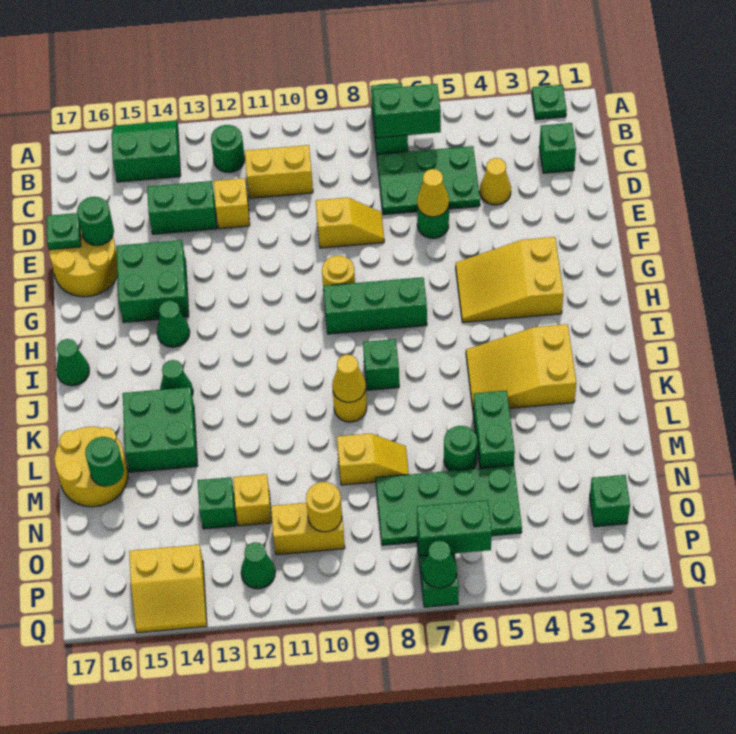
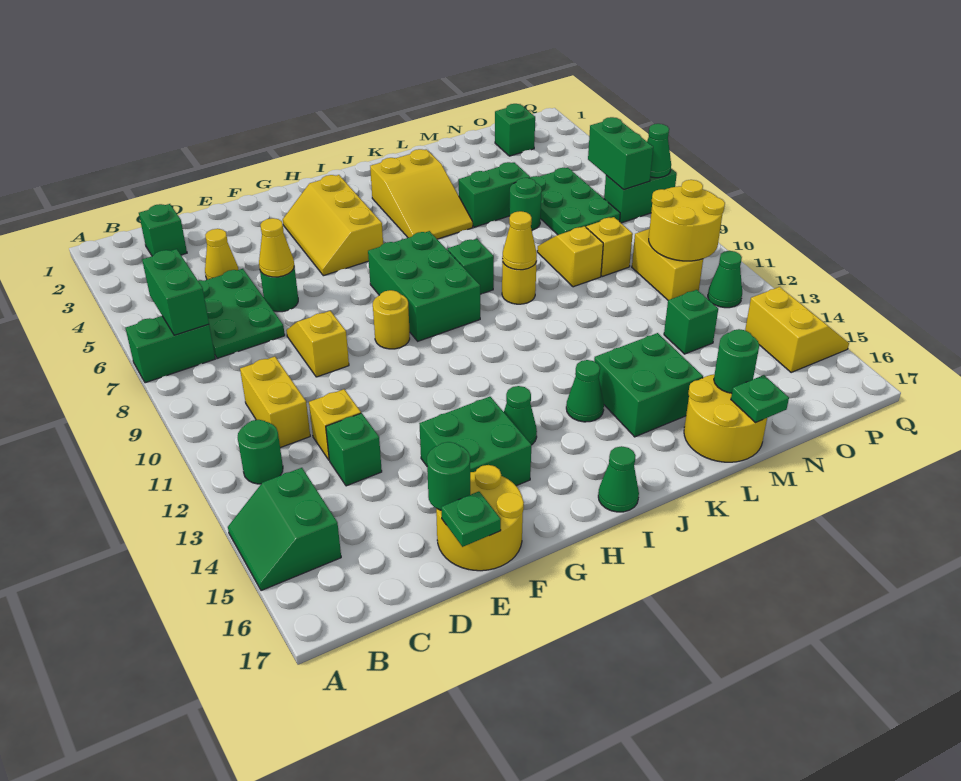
green plate A2 level 1 -> green plate M17 level 2
green brick D13:D14 level 1 -> green brick D13 level 1
yellow slope G3:H5 level 1 top 3 -> yellow slope G3:H5 level 1 top H
green brick H7:H9 level 1 -> green brick H7:I9 level 1
green plate N5:O8 level 1 -> green plate N5:O7 level 1
yellow brick N12 level 1 -> yellow brick N9 level 1
yellow round brick O10 level 2 -> yellow round brick O10:P11 level 2

